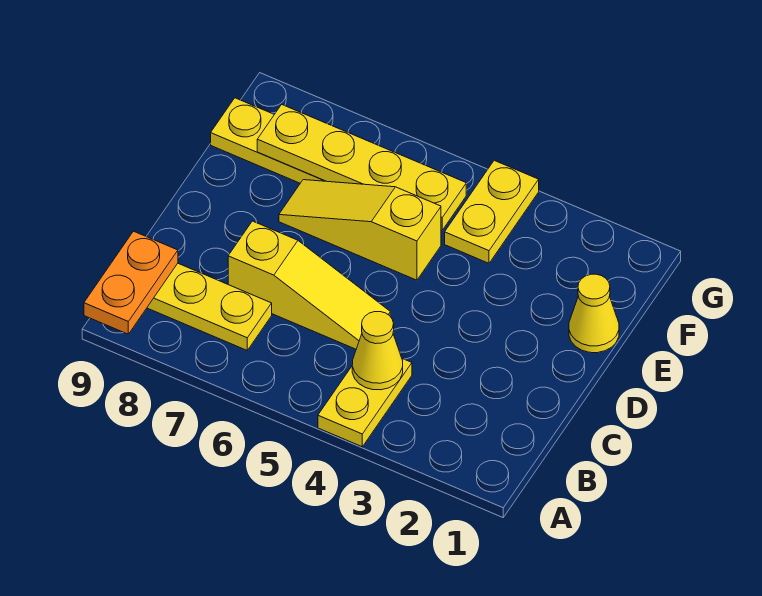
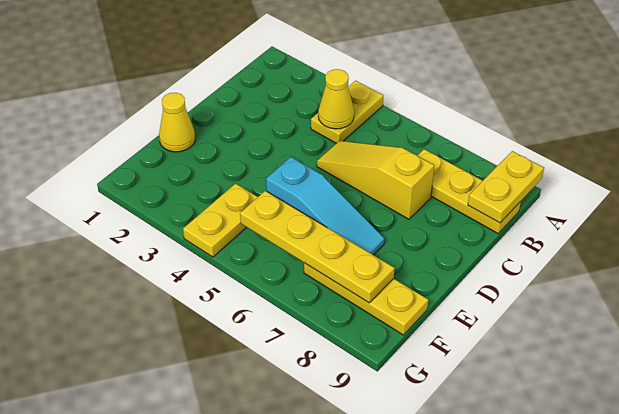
orange plate A9:B9 level 2 -> yellow plate A9:B9 level 2
yellow slope E5:E7 level 1 top 5 -> cyan slope E5:E7 level 1 top 5

